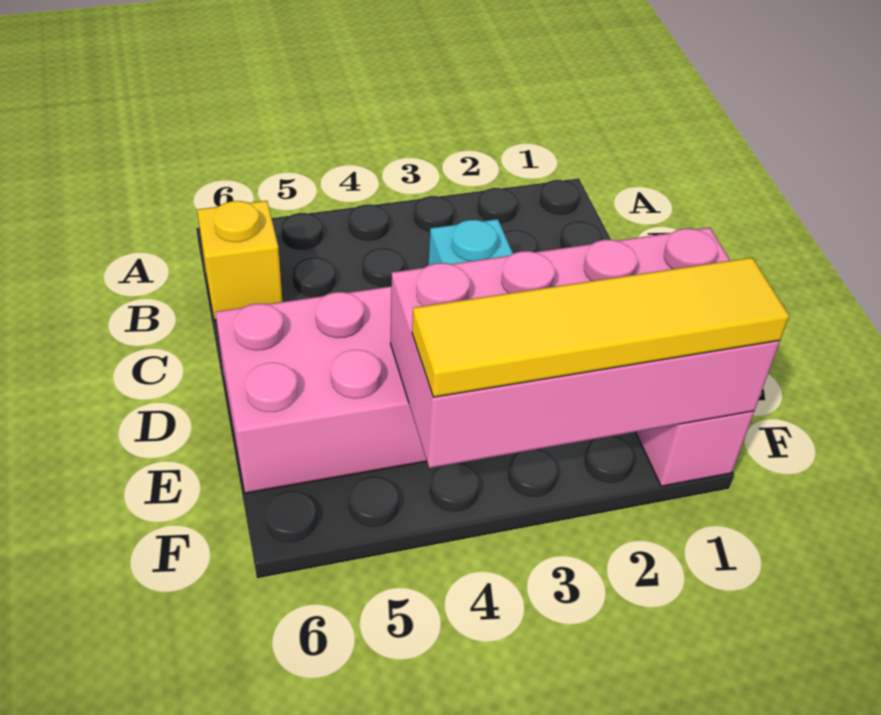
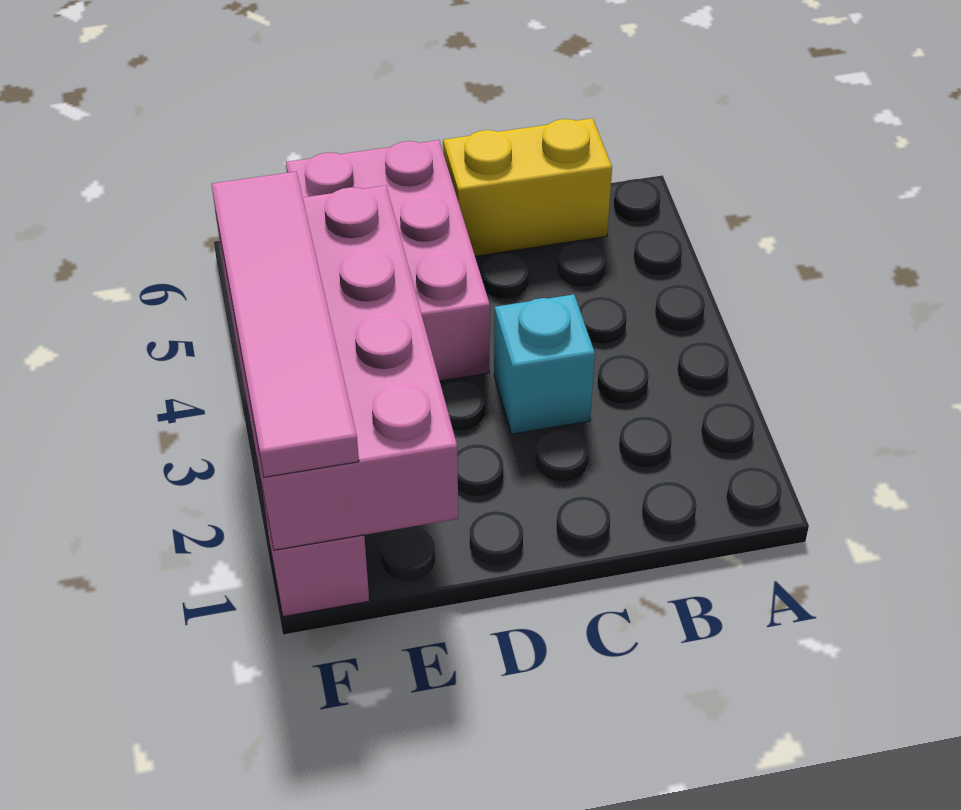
yellow brick B6 level 1 -> yellow brick B6:C6 level 1
yellow tile F1:F4 level 3 -> pink tile F1:F4 level 3

